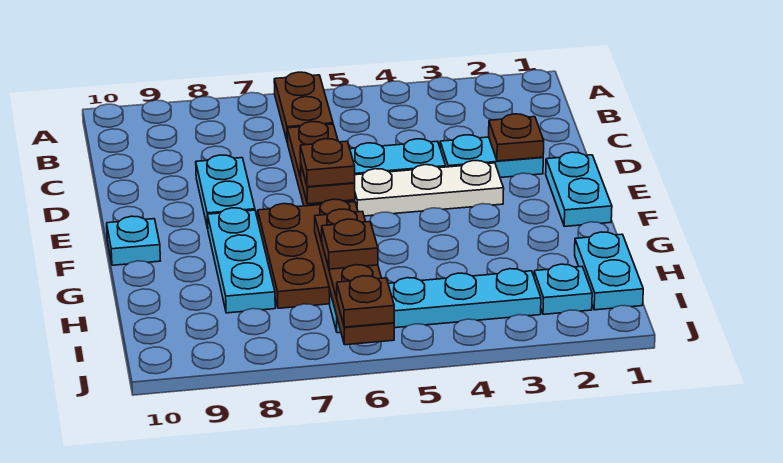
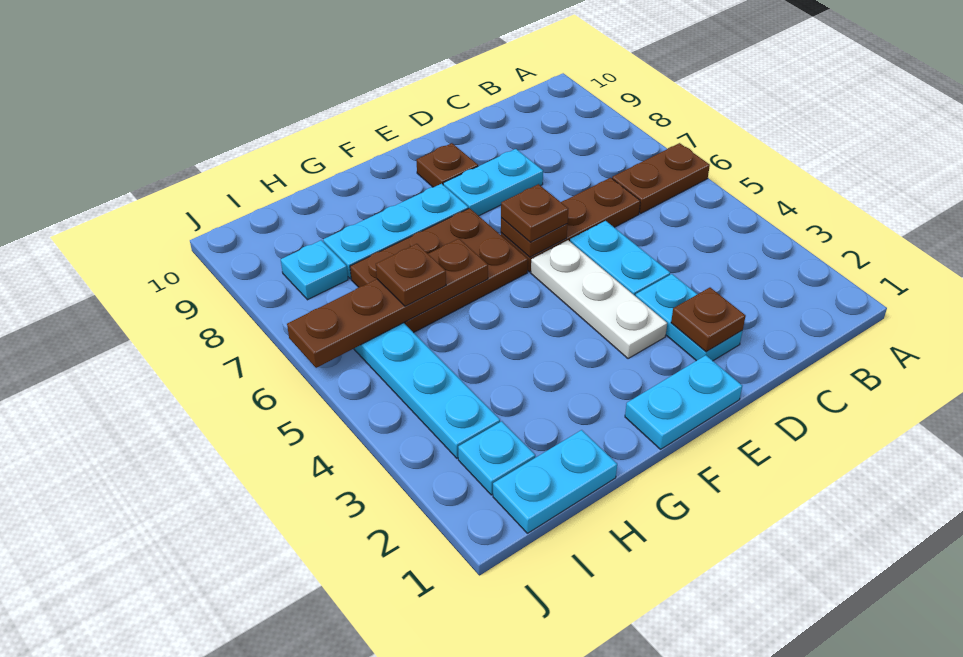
cyan plate F10 level 1 -> cyan plate I8 level 1
brown plate J6 level 3 -> brown plate E9 level 1

